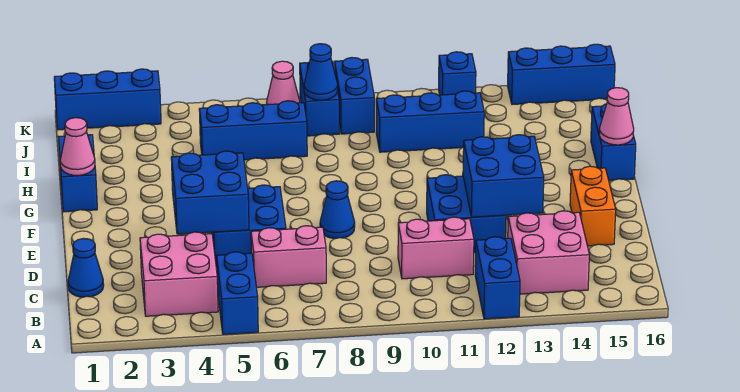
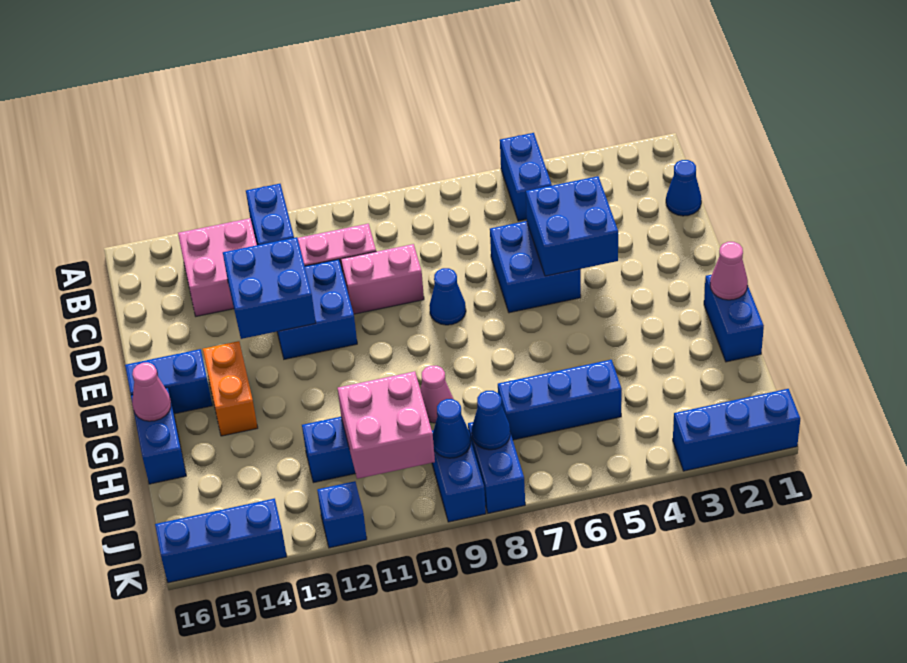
pink brick B3:C4 level 1 -> pink brick I10:J11 level 2
pink brick C6:C7 level 1 -> pink brick D9:D10 level 1
orange brick D15:E15 level 1 -> orange brick F14:G14 level 1
none -> blue brick F15:F16 level 1
none -> blue cone J9 level 2
pink cone K7 level 1 -> pink cone H9 level 1

